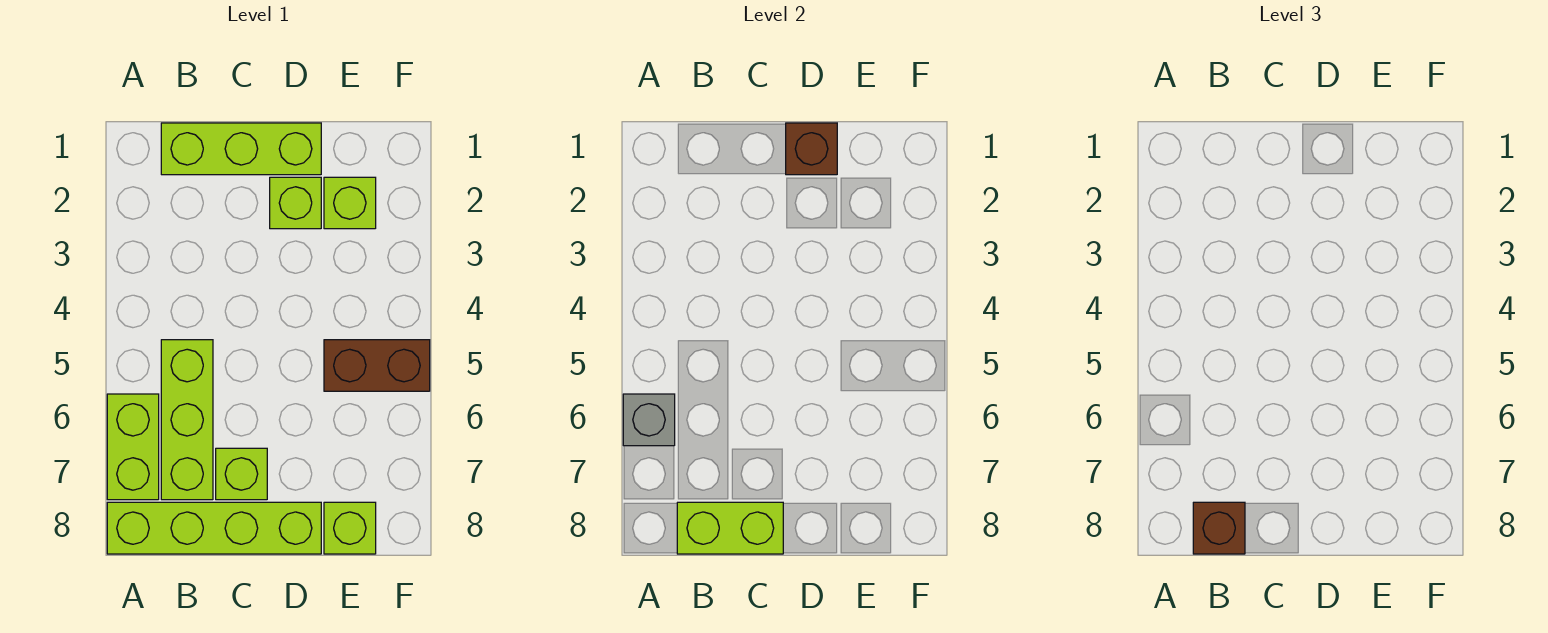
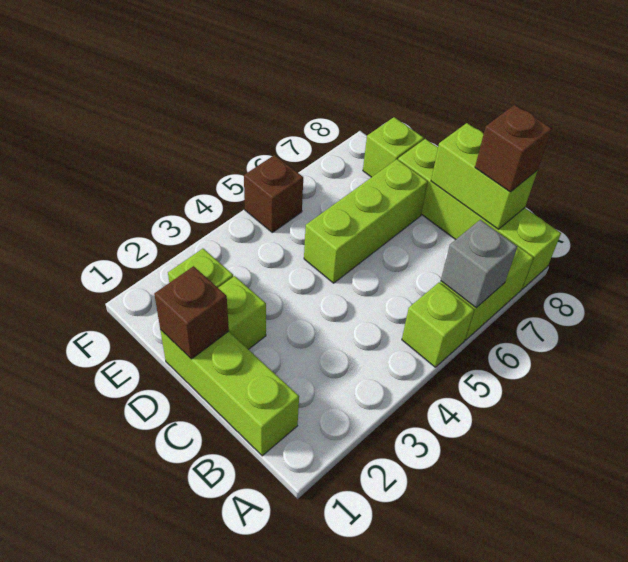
lime brick B5:B7 level 1 -> lime brick D5:D7 level 1
lime brick C7 level 1 -> lime brick A5 level 1
brown brick E5:F5 level 1 -> brown brick F5 level 1

